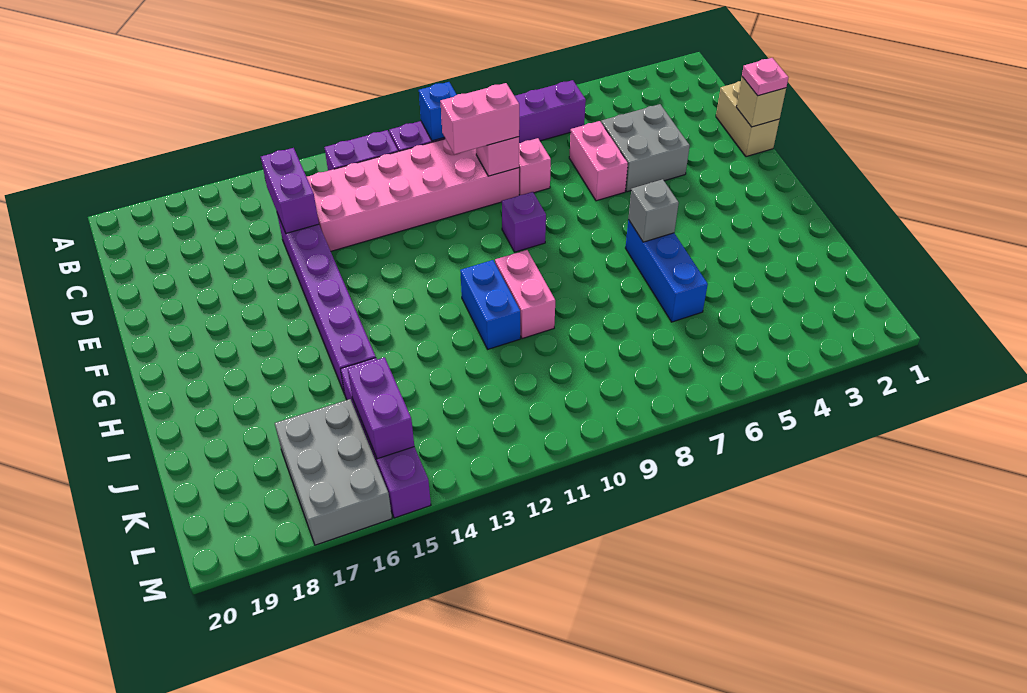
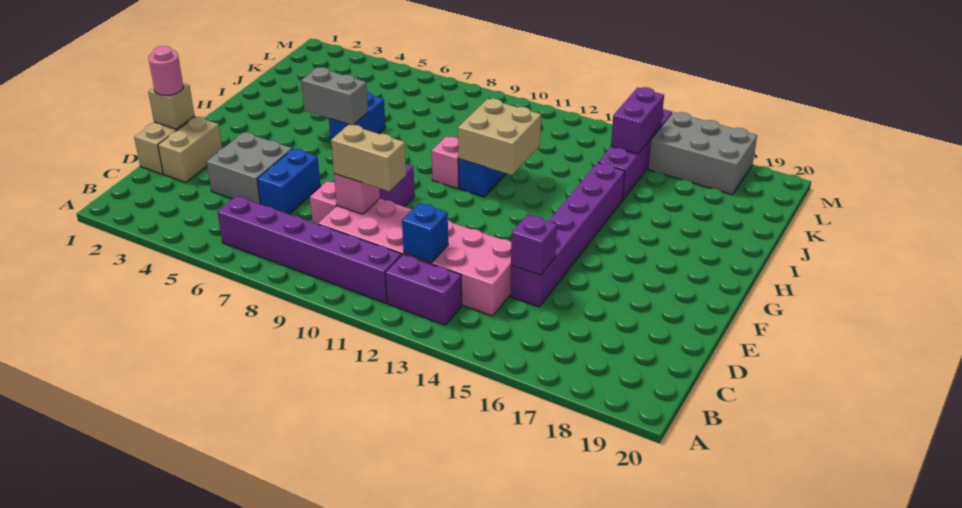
blue brick B10 level 2 -> blue brick C12 level 2
purple brick C15:D15 level 2 -> purple brick D15 level 2
none -> tan brick D2:E2 level 1
pink brick D6:E6 level 1 -> blue brick D6:E6 level 1
pink brick D9:D10 level 3 -> tan brick D9:D10 level 3
pink plate E1 level 3 -> pink round brick E1 level 3
blue brick H6:J6 level 1 -> blue brick H6:I6 level 1
grey brick H6 level 2 -> grey brick H5:H6 level 2
pink brick H10:I10 level 1 -> pink brick H10 level 1
none -> tan brick H11:I12 level 2
grey brick K16:M17 level 1 -> grey brick L16:M18 level 1

